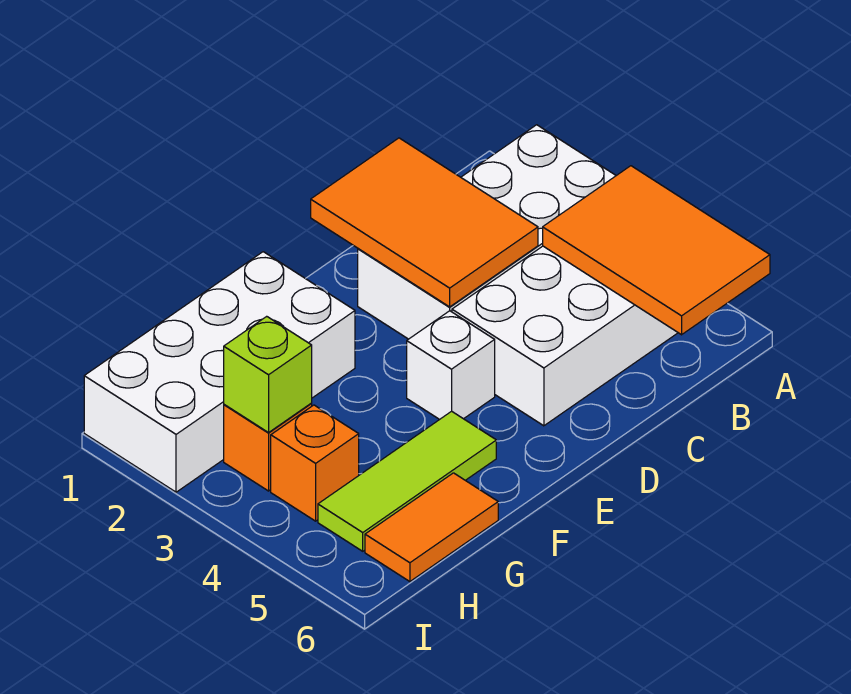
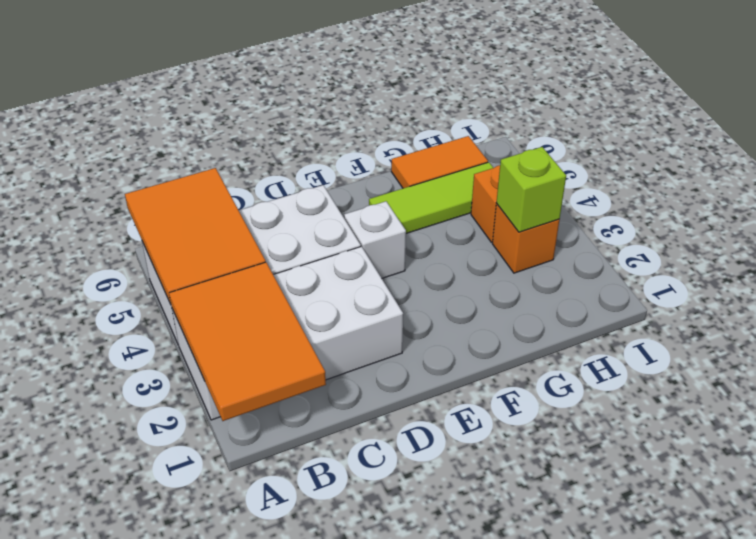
orange tile C1:D3 level 2 -> orange tile A1:B3 level 2
white brick F1:I2 level 1 -> none

